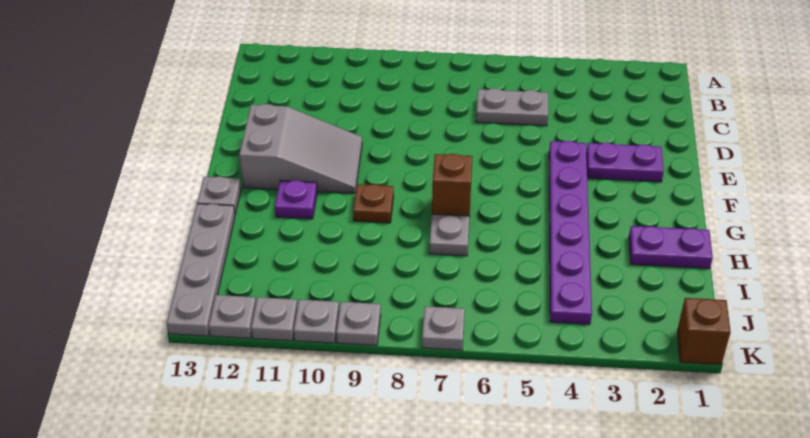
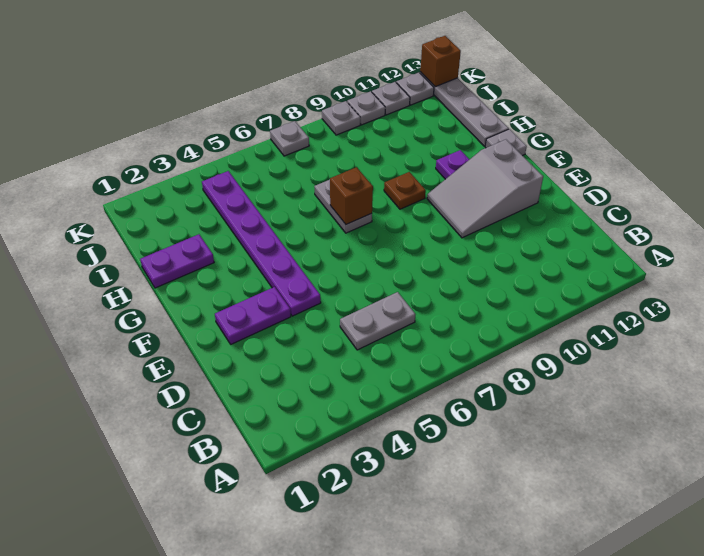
brown brick K1 level 1 -> brown brick K13 level 2

